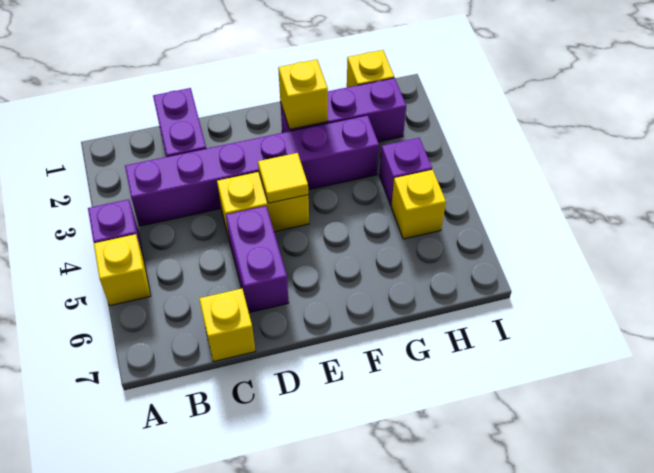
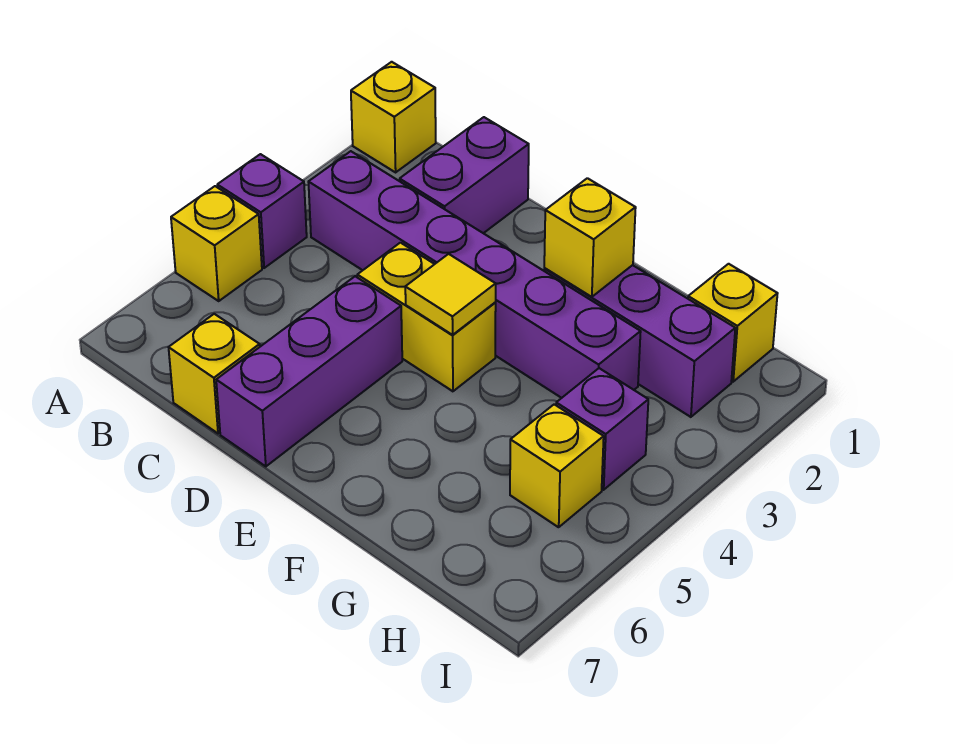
none -> yellow brick A1 level 1
purple brick D5:D6 level 1 -> purple brick D5:D7 level 1

